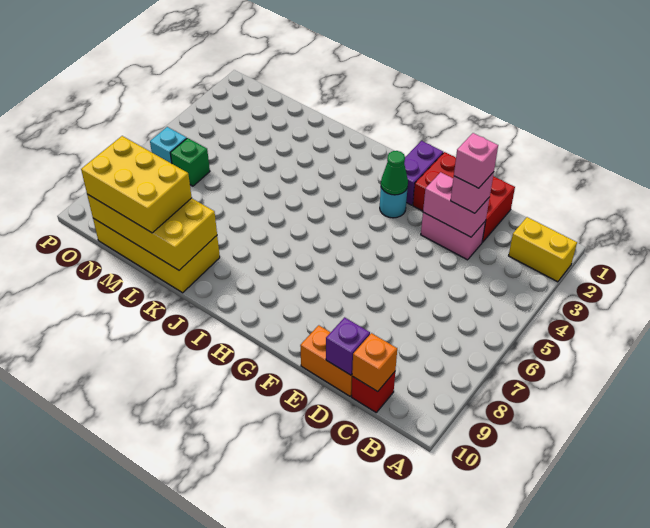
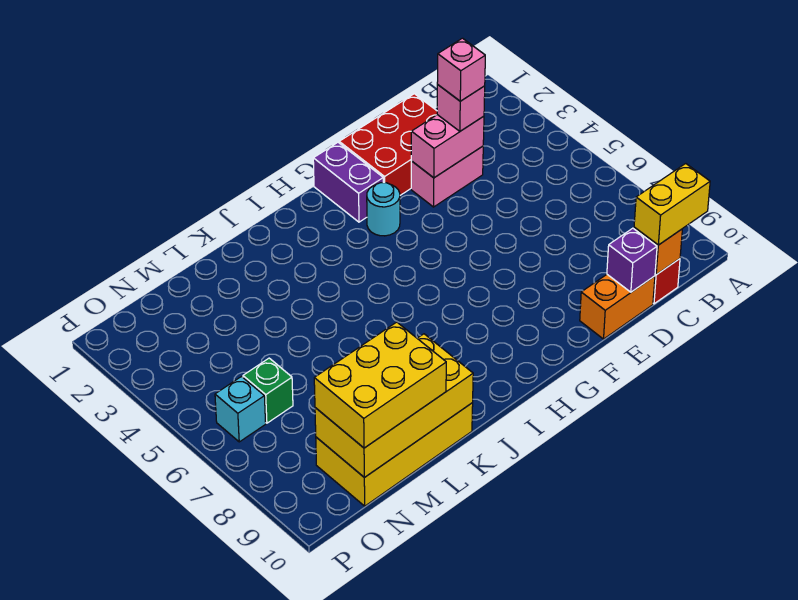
yellow brick A2:B2 level 1 -> yellow brick B10:C10 level 3
green cone G3 level 2 -> none

